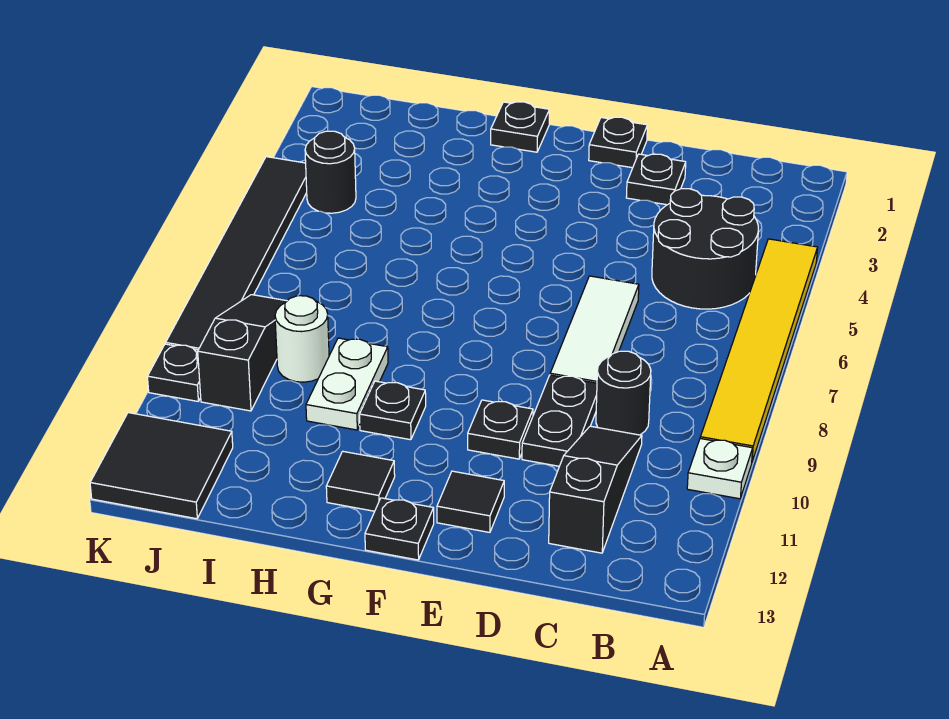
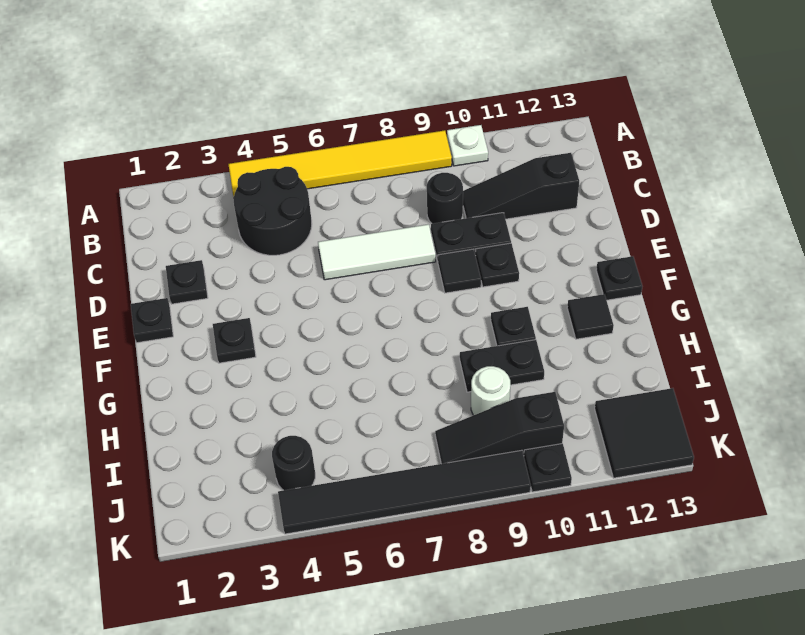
black tile E12 level 1 -> black tile E9 level 1
black plate G1 level 1 -> black plate F3 level 1
white plate H9:H10 level 1 -> black plate H9:H10 level 1

